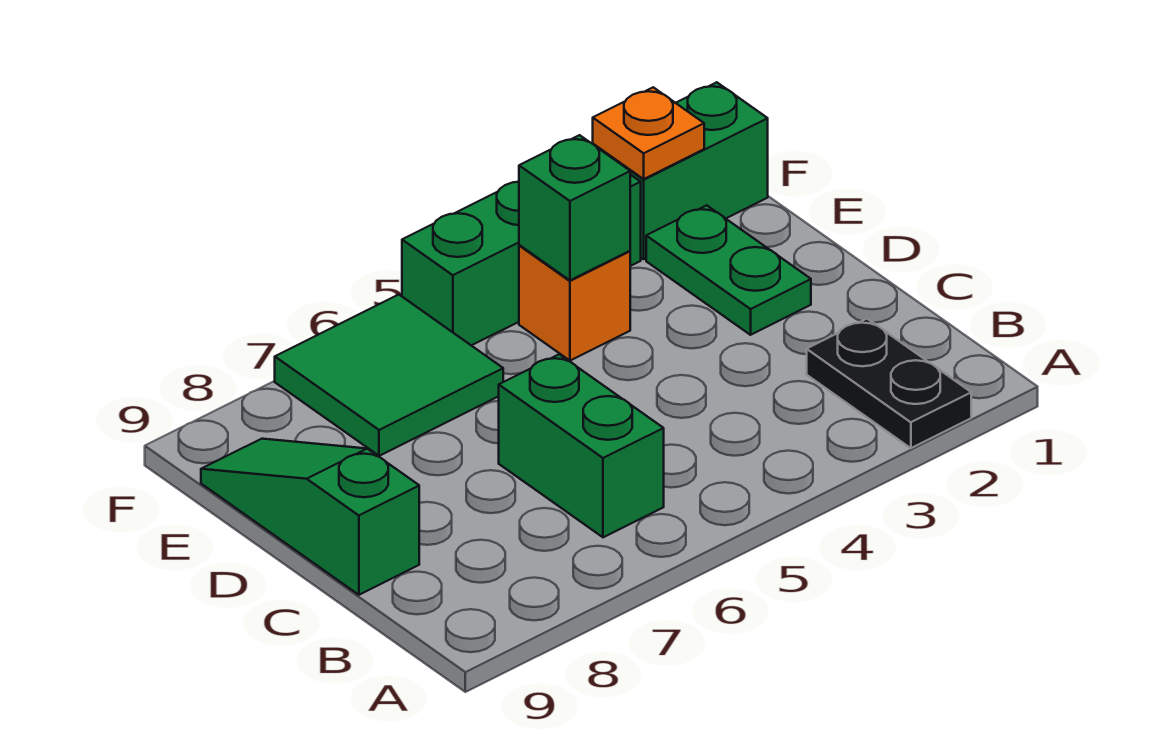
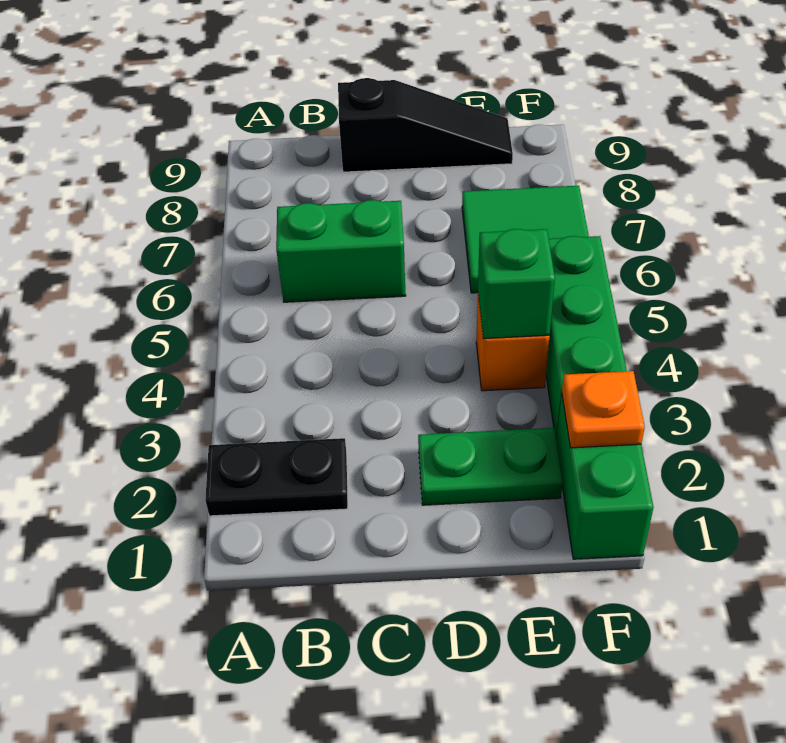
green slope C9:E9 level 1 top C -> black slope C9:E9 level 1 top C

